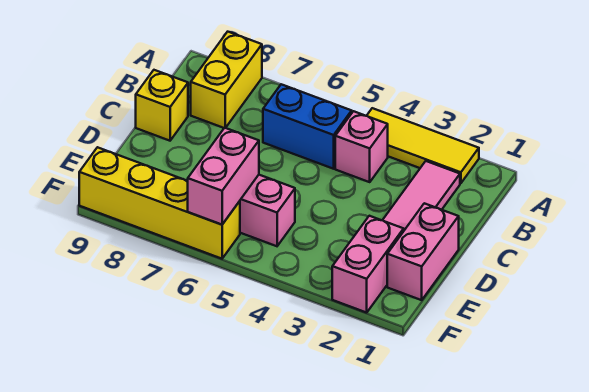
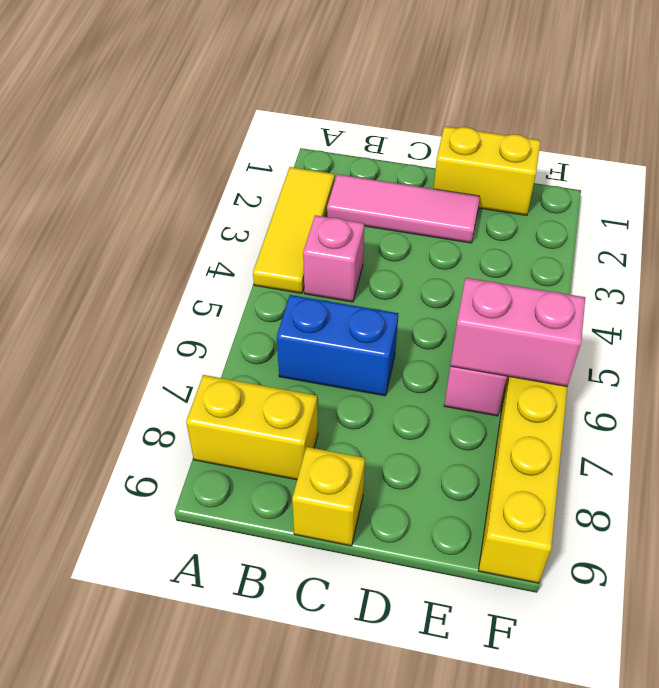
blue brick B5:B6 level 1 -> blue brick B6:C6 level 1
pink brick D1:E1 level 1 -> yellow brick D1:E1 level 1
pink brick E2:F2 level 1 -> none

